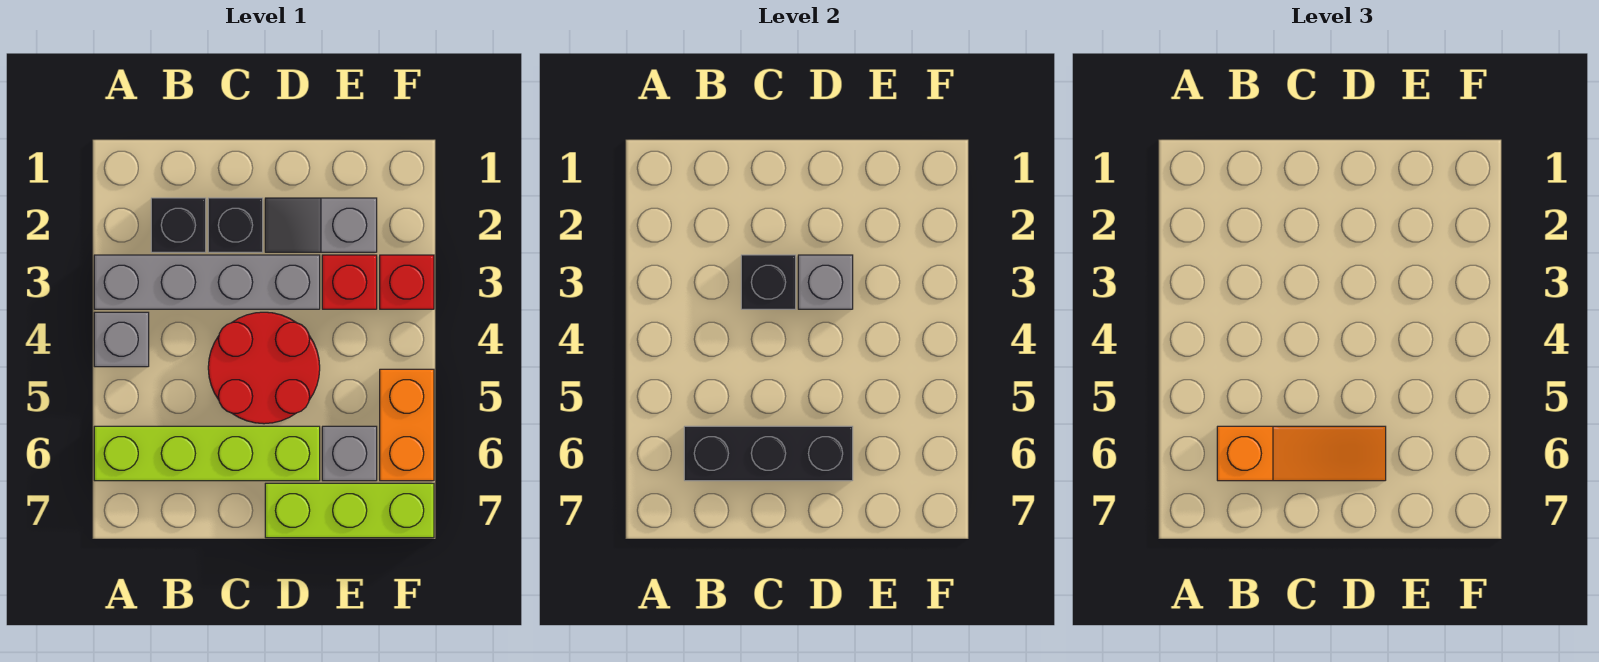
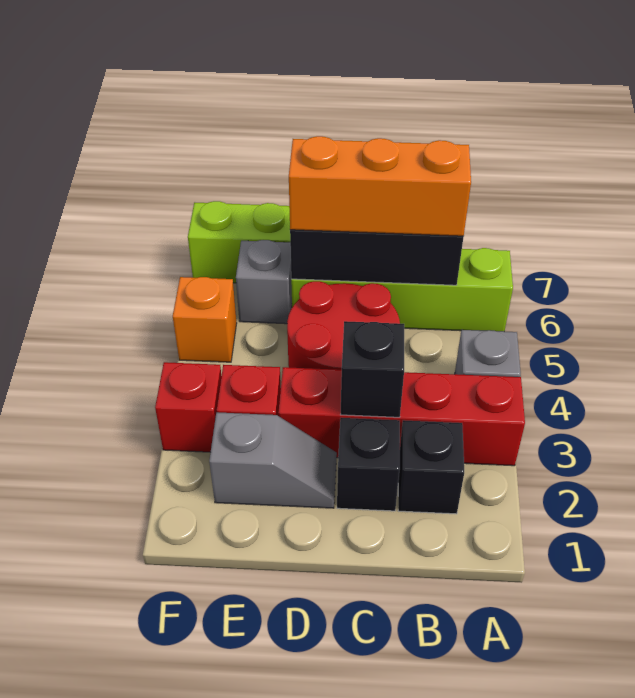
grey brick A3:D3 level 1 -> red brick A3:D3 level 1
orange slope B6:D6 level 3 top B -> orange brick B6:D6 level 3
grey brick D3 level 2 -> none
orange brick F5:F6 level 1 -> orange brick F5 level 1

